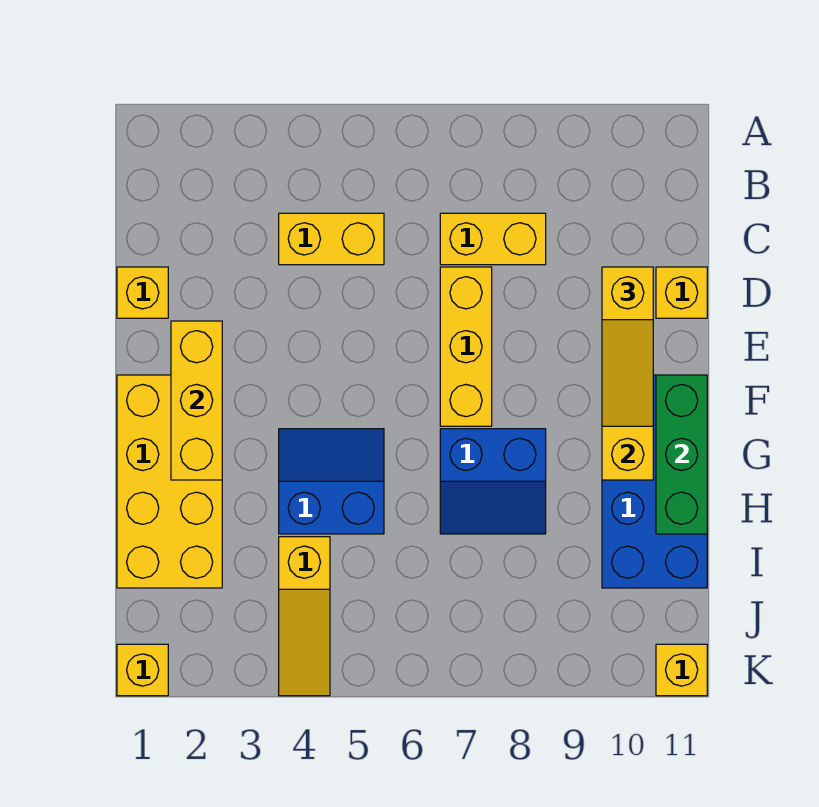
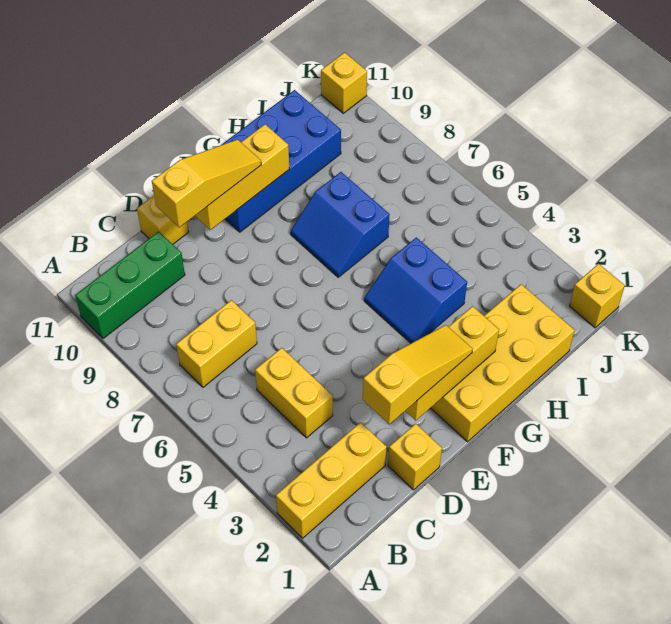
yellow brick C7:C8 level 1 -> yellow brick B7:C7 level 1
yellow brick D7:F7 level 1 -> yellow brick A2:C2 level 1
green brick F11:H11 level 2 -> green brick A10:C10 level 1
blue slope G7:H8 level 1 top G -> blue slope G7:H8 level 1 top H
yellow slope I4:K4 level 1 top I -> yellow slope D2:F2 level 3 top D

